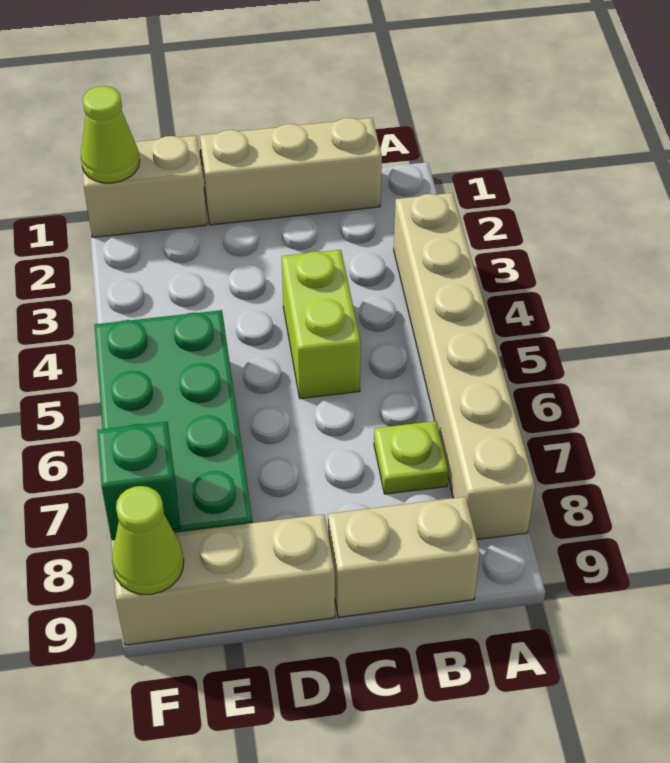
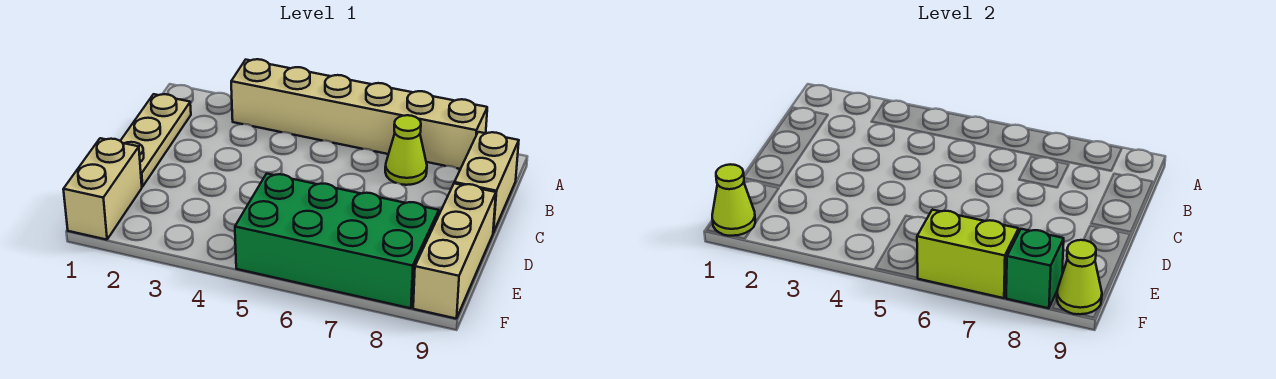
tan brick B1:D1 level 1 -> tan plate B1:D1 level 1
lime plate B7 level 1 -> lime cone B7 level 1
lime brick C4:C5 level 1 -> lime brick F6:F7 level 2

